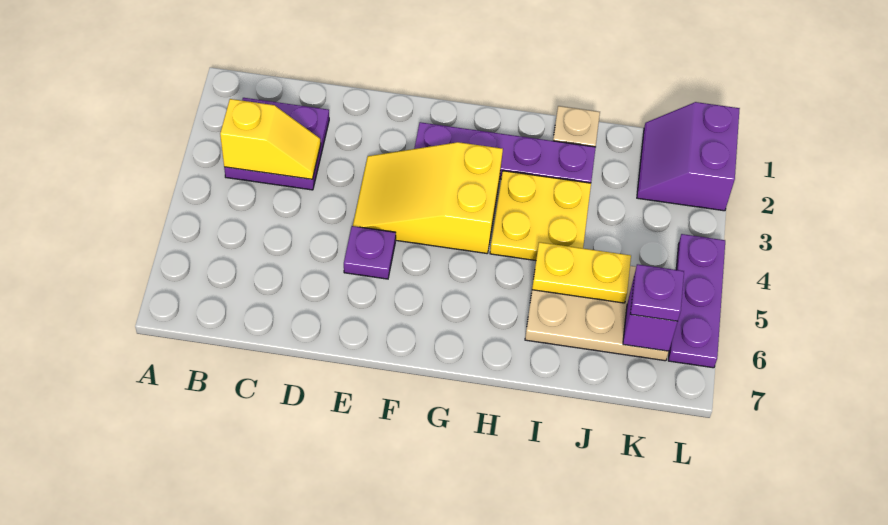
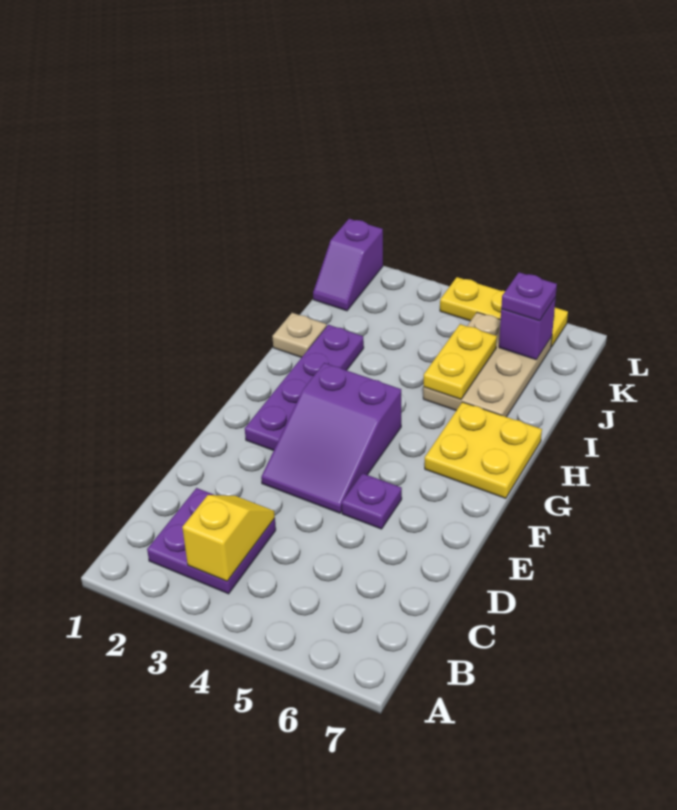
yellow slope E3:G4 level 1 top G -> purple slope E3:G4 level 1 top G
yellow plate H3:I4 level 1 -> yellow plate G6:H7 level 1
purple slope K1:L2 level 1 top L -> purple slope K1:L1 level 1 top L
purple plate L4:L6 level 1 -> yellow plate L4:L6 level 1

